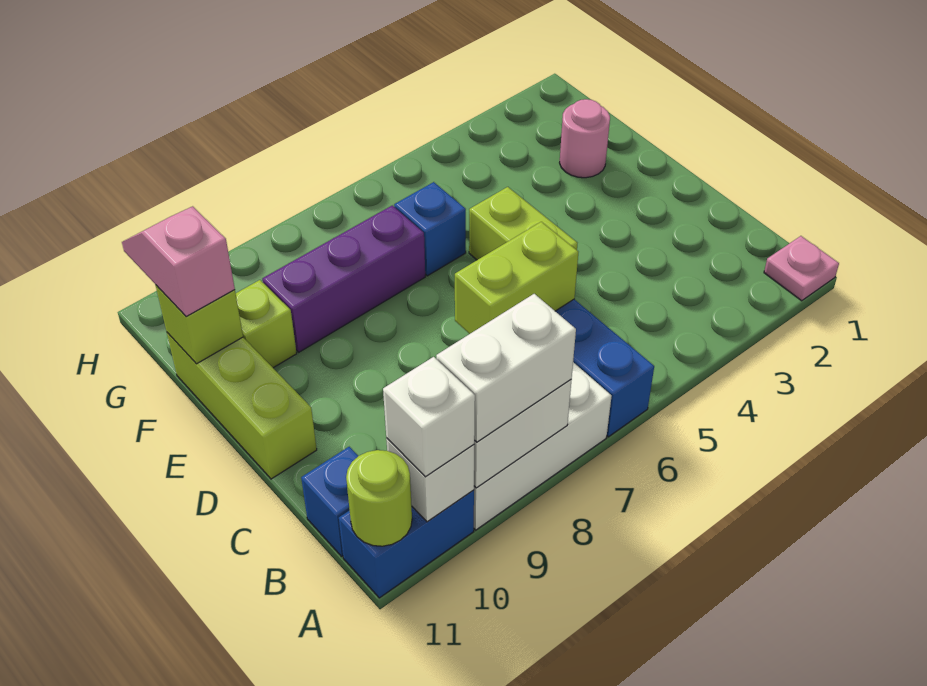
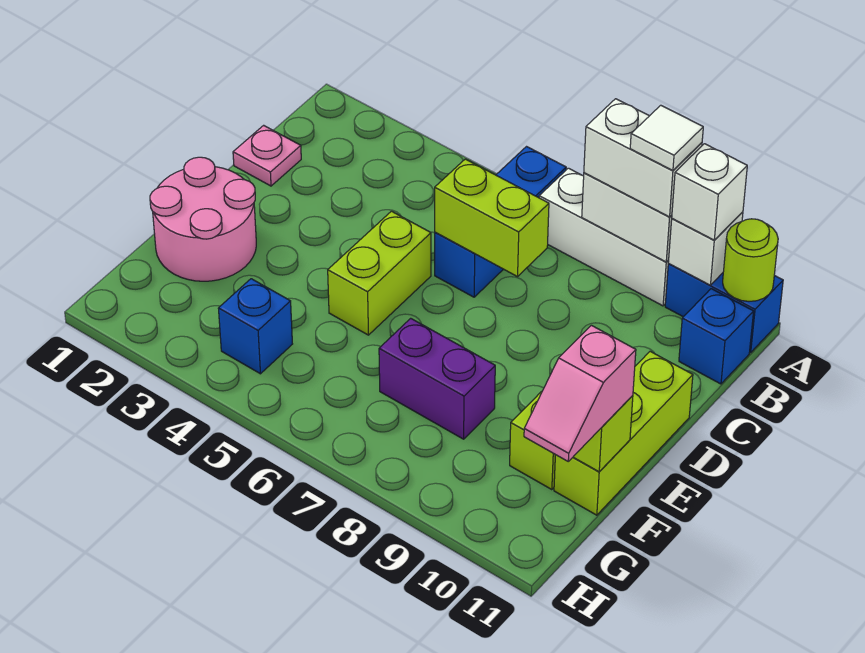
pink plate A1 level 1 -> pink plate C1 level 1
none -> white tile A9 level 4
pink round brick F2 level 1 -> pink round brick E1:F2 level 1
blue brick F6 level 1 -> blue brick G4 level 1
purple brick F7:F9 level 1 -> purple brick F7:F8 level 1

